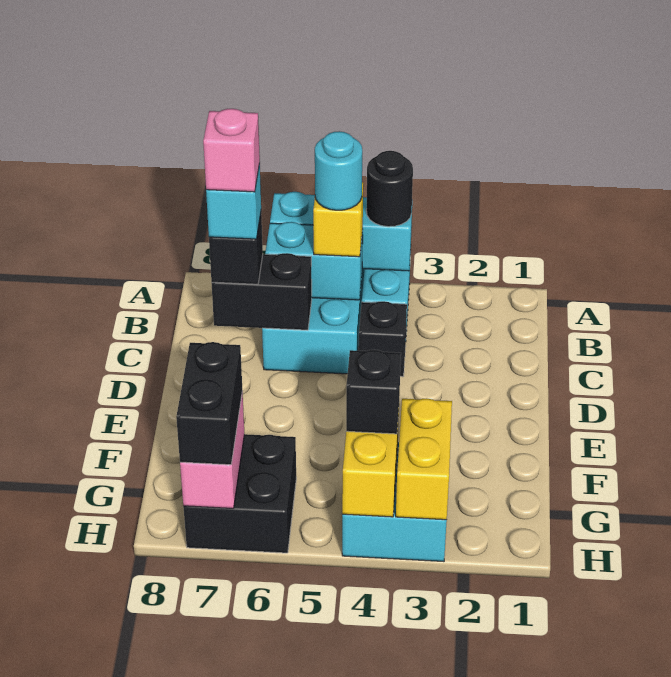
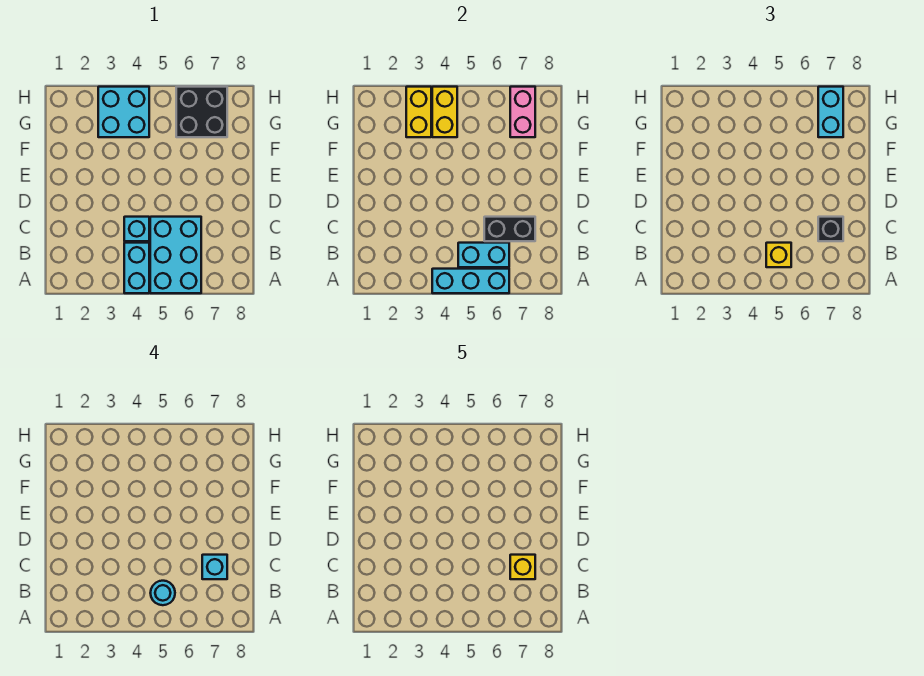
black round brick A4 level 3 -> none
black brick C4 level 1 -> cyan brick C4 level 1
pink brick C7 level 5 -> yellow brick C7 level 5
black brick G4 level 3 -> none
black brick G7:H7 level 3 -> cyan brick G7:H7 level 3

